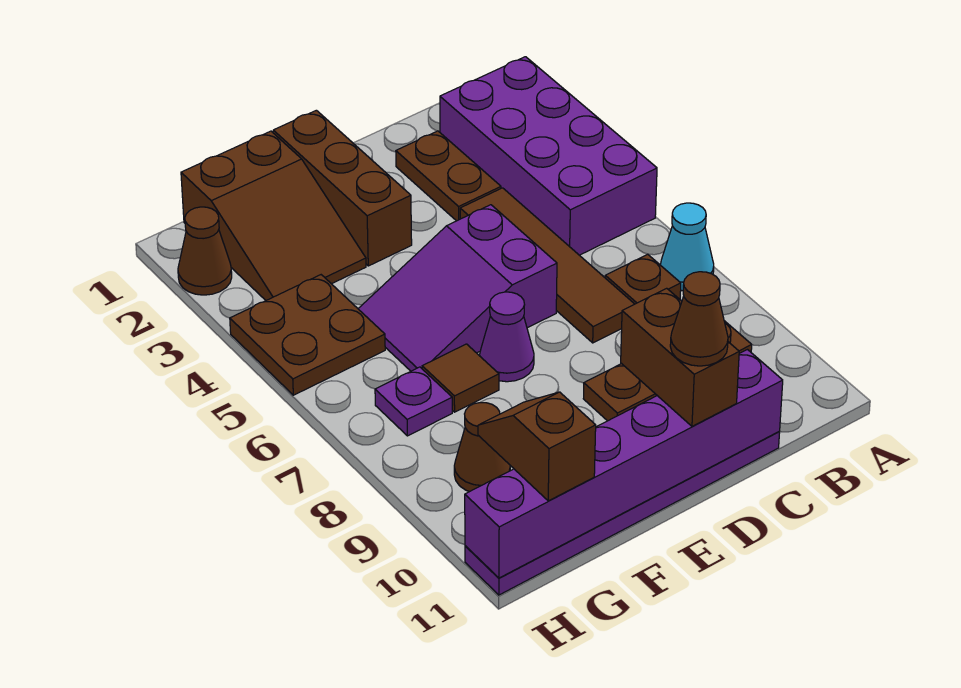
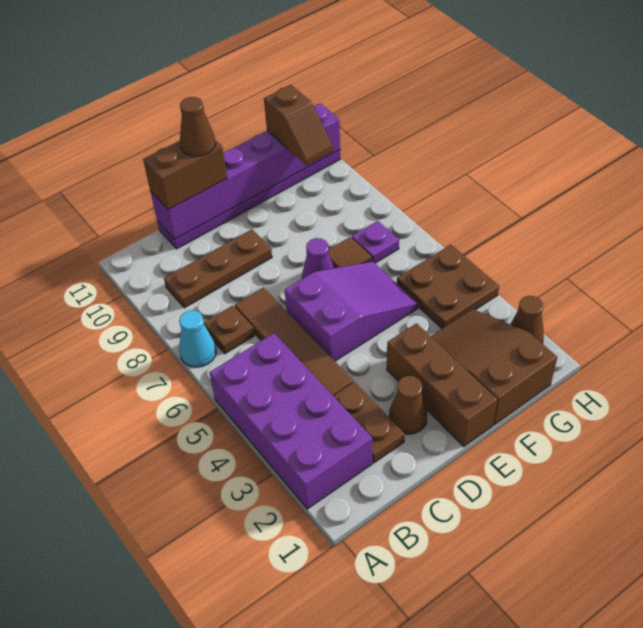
brown brick D10:D11 level 3 -> brown brick C11:D11 level 3
brown cone G9 level 1 -> brown cone D2 level 1

